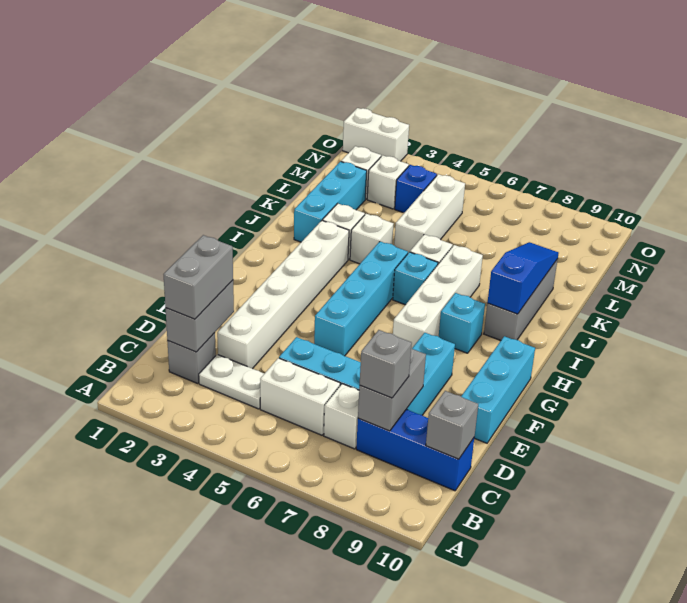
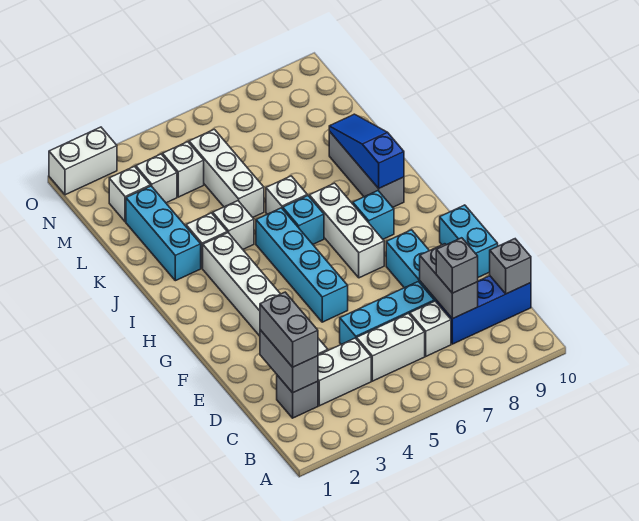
white plate C3:C4 level 1 -> white brick C3:C4 level 1
cyan brick E10:G10 level 1 -> cyan brick E10:F10 level 1
white brick G7:J7 level 1 -> white brick G7:I7 level 1
blue brick M4 level 1 -> white brick M4 level 1

